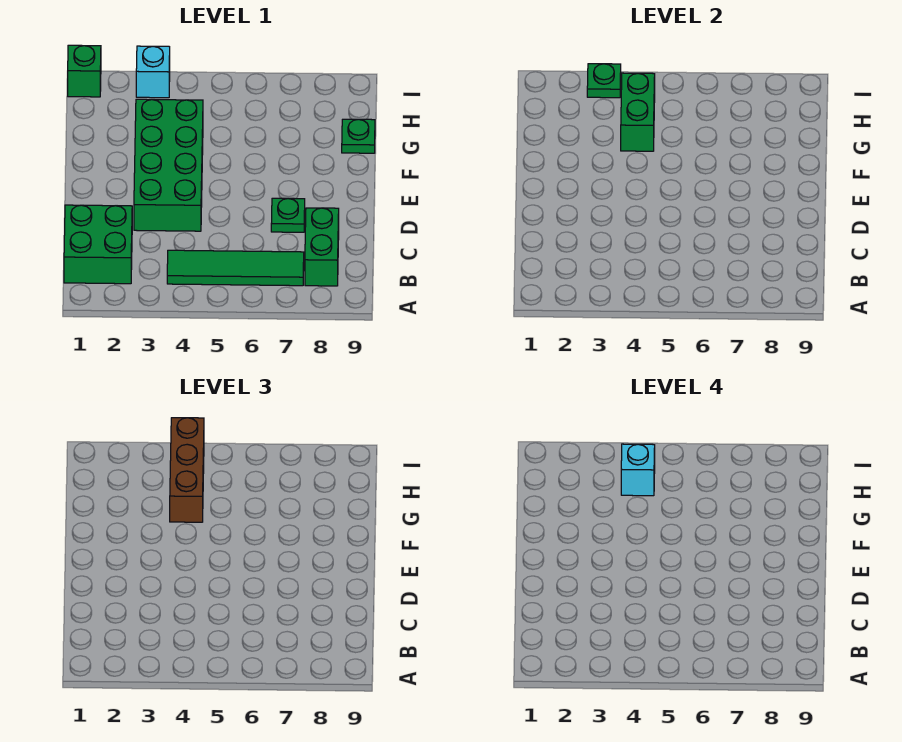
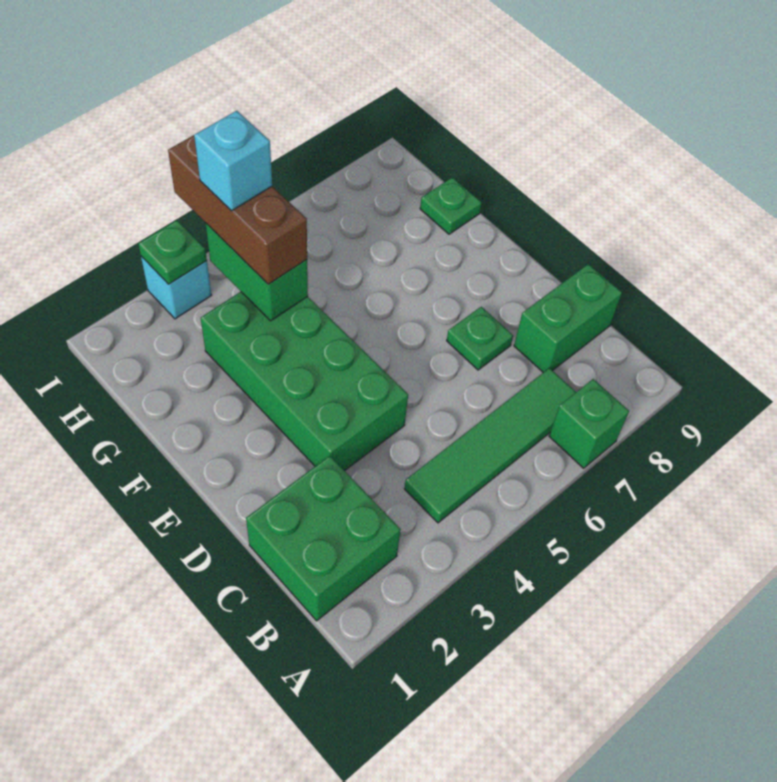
green brick B8:C8 level 1 -> green brick C8:C9 level 1
green brick I1 level 1 -> green brick A7 level 1

